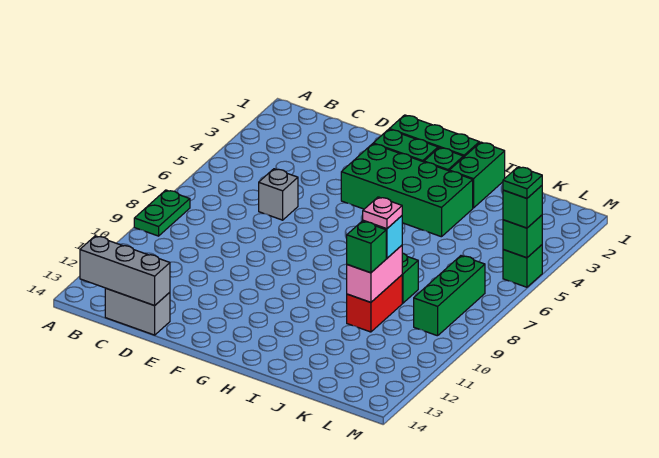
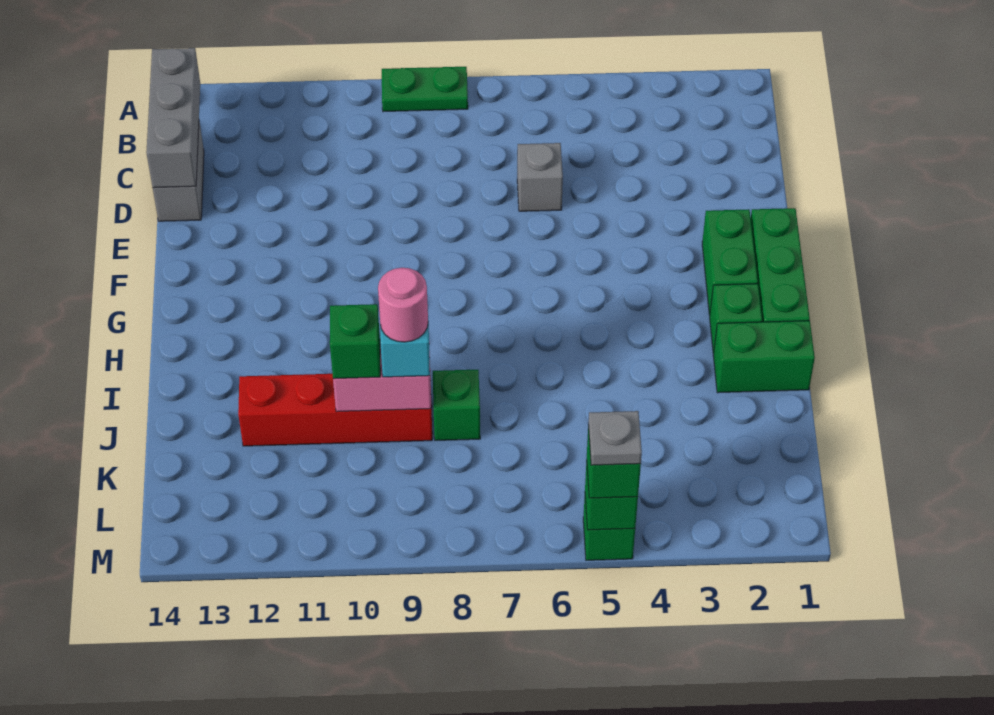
green brick F3:I4 level 1 -> none
red brick J9:J10 level 1 -> red brick J9:J12 level 1
pink plate J9 level 4 -> pink round brick J9 level 4
green brick L7:L9 level 1 -> none
green plate M5 level 4 -> grey plate M5 level 4

